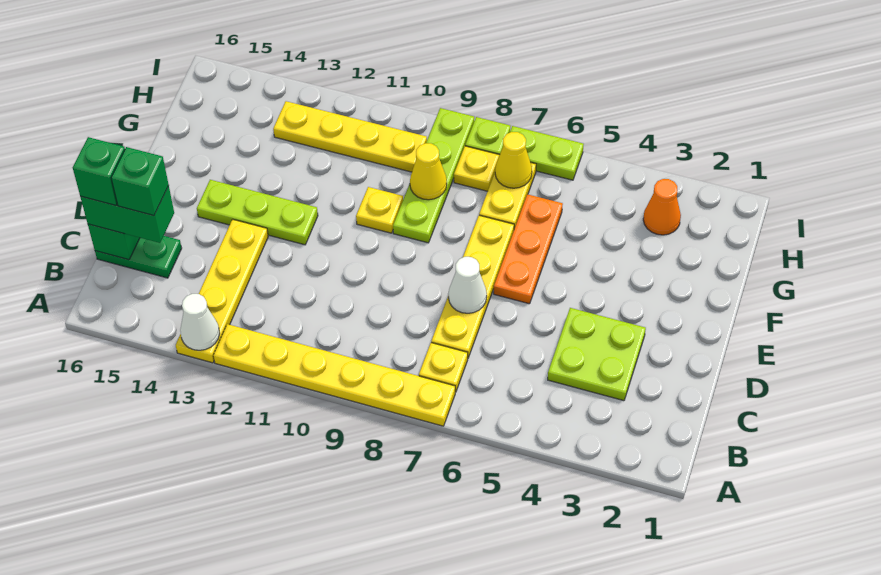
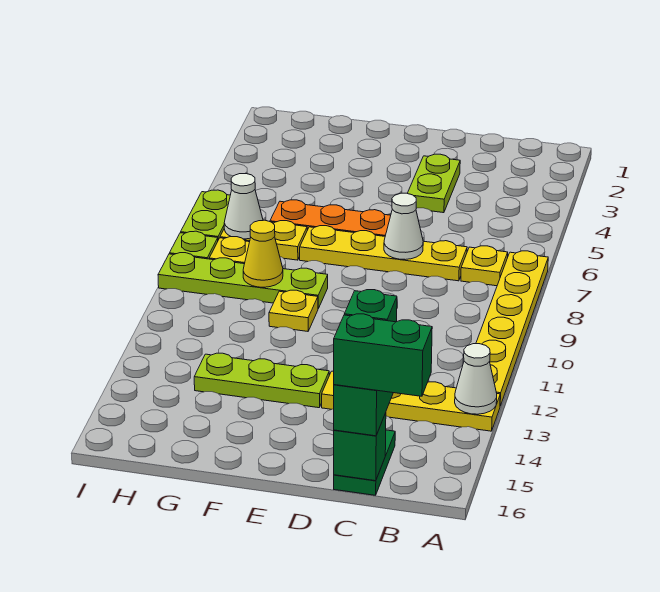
lime plate C3:D4 level 1 -> lime plate D3:D4 level 1
green brick C16 level 4 -> green brick B16:C16 level 4
lime plate E12:E14 level 1 -> lime plate E13:G13 level 1
orange cone H3 level 1 -> none
yellow cone H7 level 2 -> white cone H7 level 2
yellow plate H10:H13 level 1 -> none

